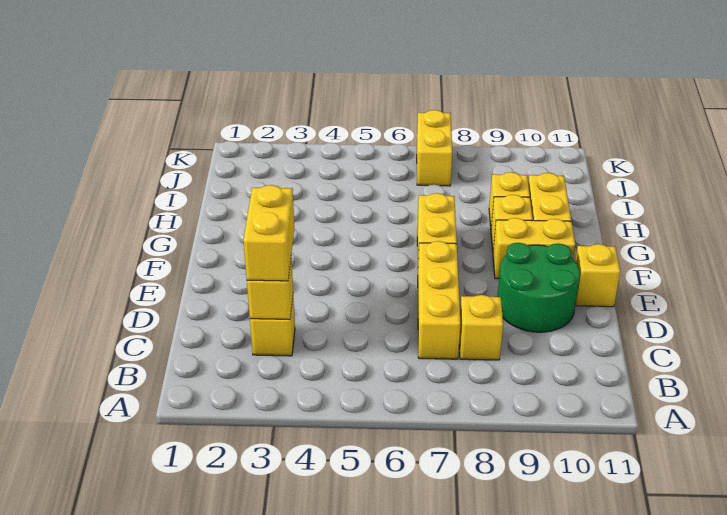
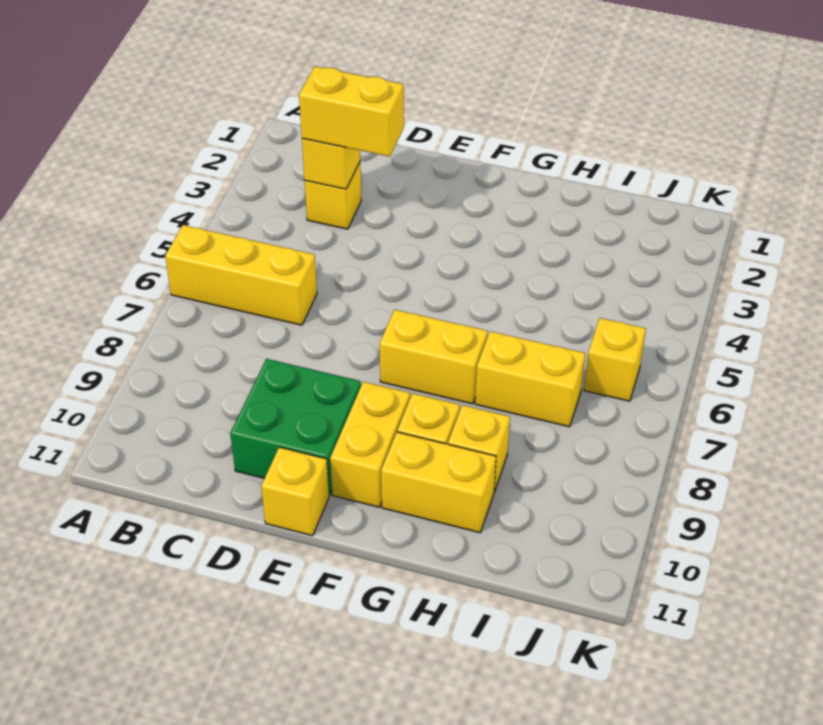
yellow brick C7:E7 level 1 -> yellow brick A6:C6 level 1
yellow brick C8 level 1 -> yellow brick J6 level 1
green round brick D9:E10 level 1 -> green brick D9:E10 level 1
yellow brick J7:K7 level 1 -> yellow brick H7:I7 level 1

